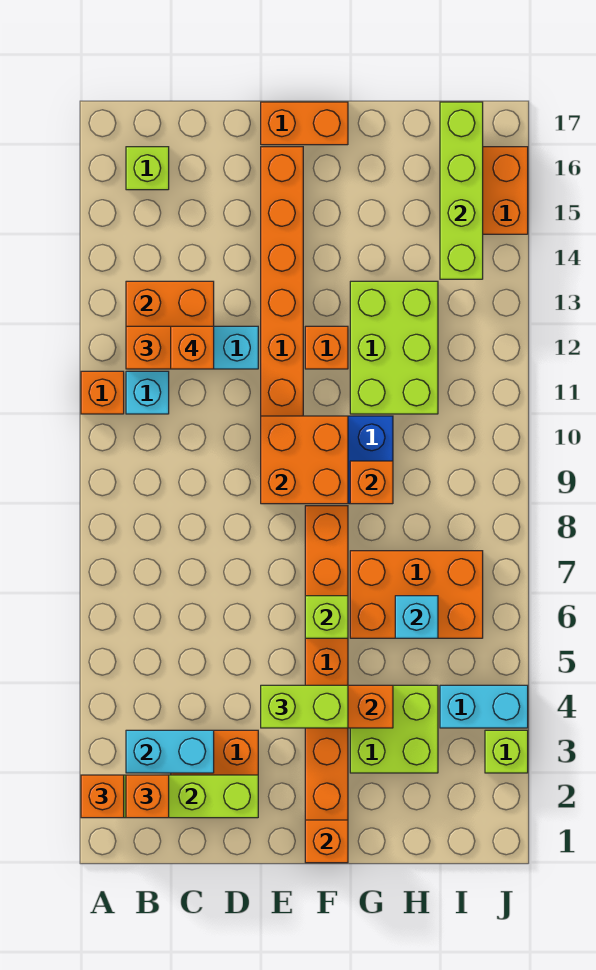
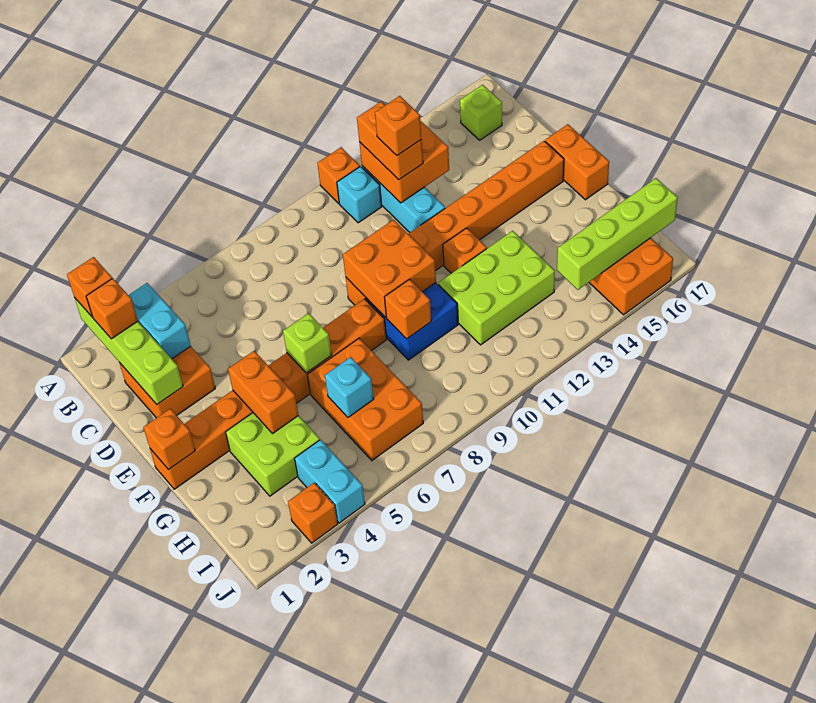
lime brick E4:F4 level 3 -> none
lime brick J3 level 1 -> orange brick J3 level 1

